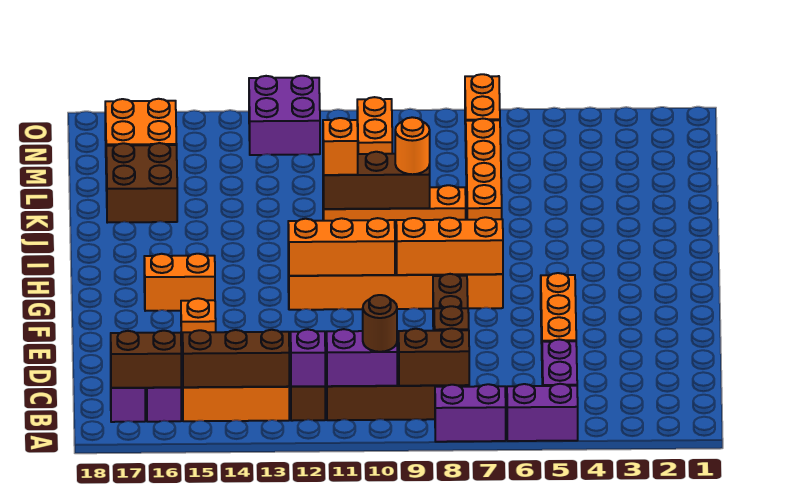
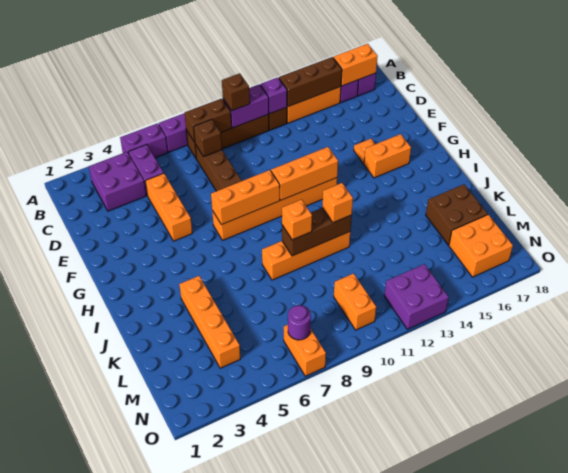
none -> purple brick B3:C4 level 1
brown round brick B10 level 3 -> brown brick B10 level 3
brown brick B16:B17 level 2 -> orange brick B16:B17 level 2
orange brick J7:M7 level 1 -> orange brick J4:M4 level 1
orange round brick J9 level 3 -> orange brick J9 level 3
none -> purple round brick N7 level 2

